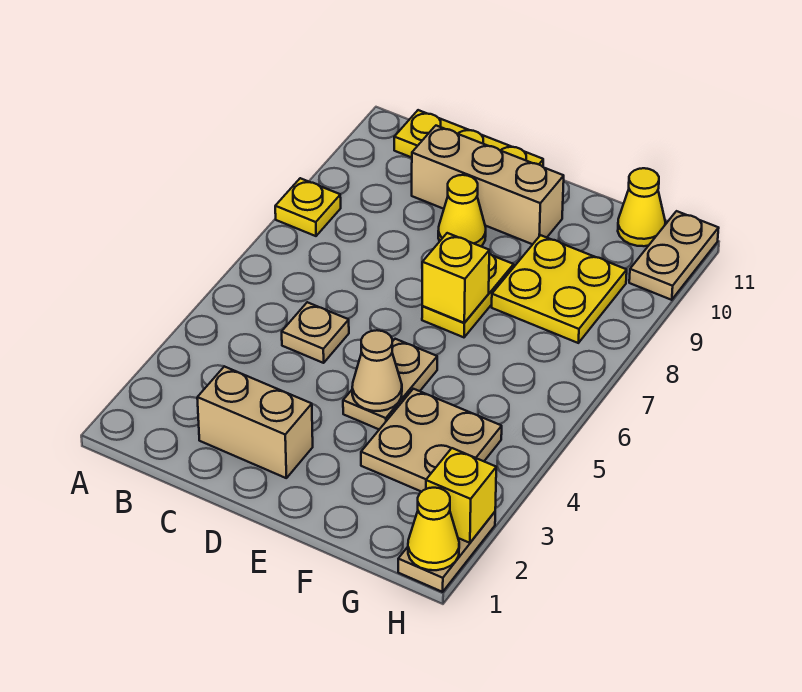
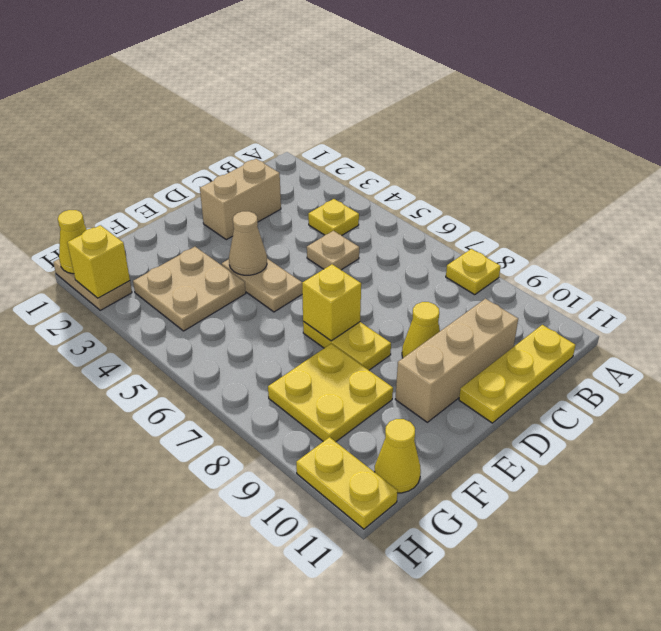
none -> yellow plate B4 level 1
tan plate H10:H11 level 1 -> yellow plate H10:H11 level 1

